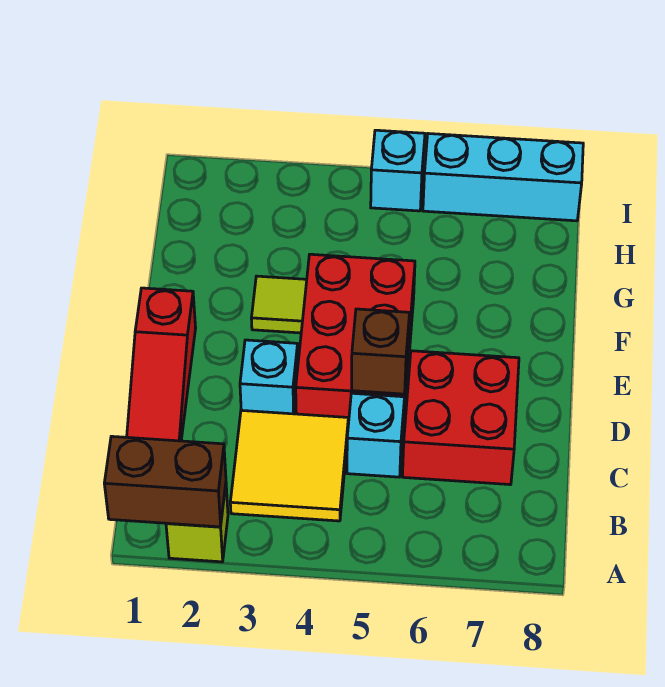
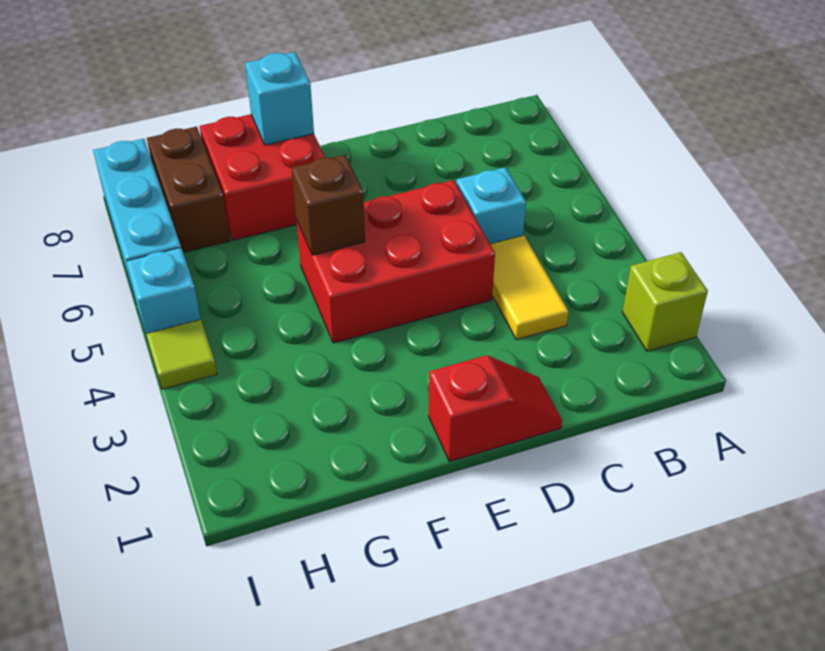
brown brick A1:A2 level 2 -> brown brick H7:H8 level 1
yellow tile B3:C4 level 1 -> yellow tile C3:C4 level 1
red slope C1:E1 level 1 top E -> red slope D1:E1 level 1 top E
red brick C6:D7 level 1 -> red brick F7:G8 level 1
cyan brick D3 level 1 -> cyan brick F8 level 2
brown brick D5 level 2 -> brown brick F5 level 2
lime tile F3 level 1 -> lime tile I4 level 1

